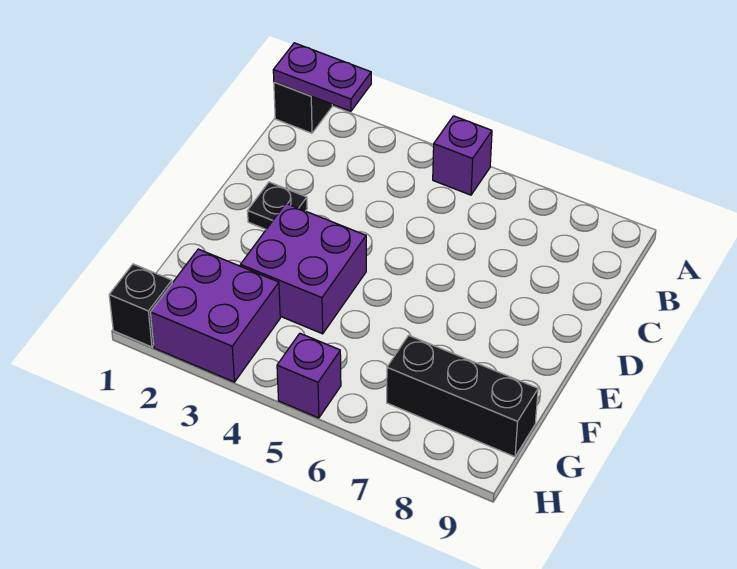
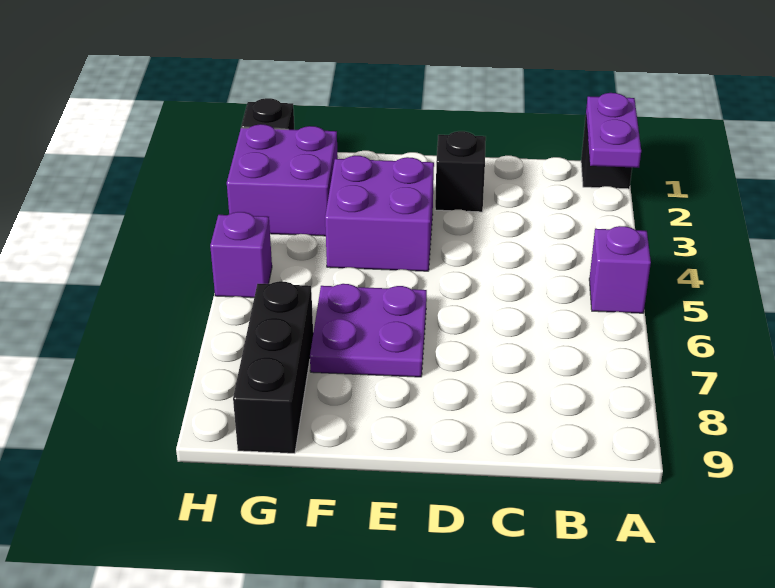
black plate D2 level 1 -> black brick D2 level 1
none -> purple plate E6:F7 level 1

